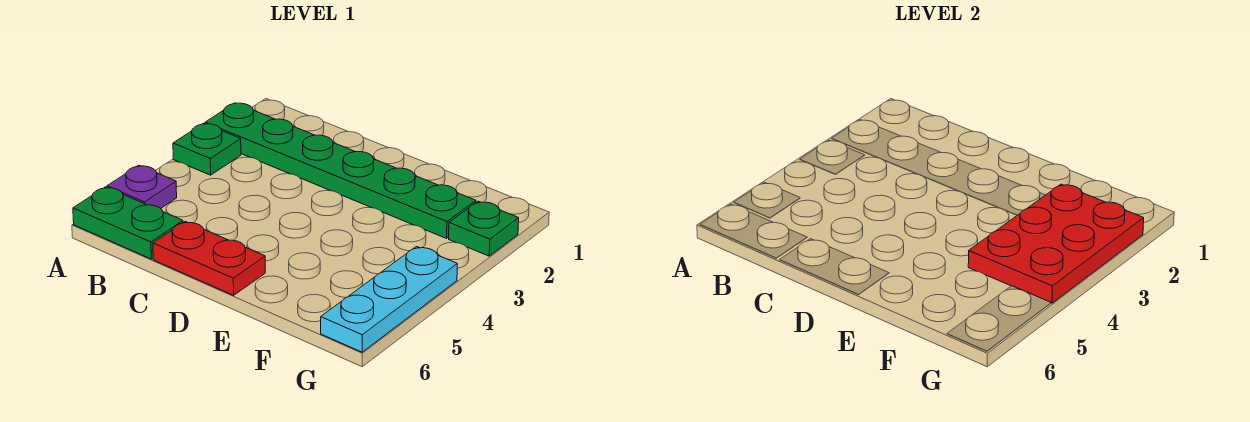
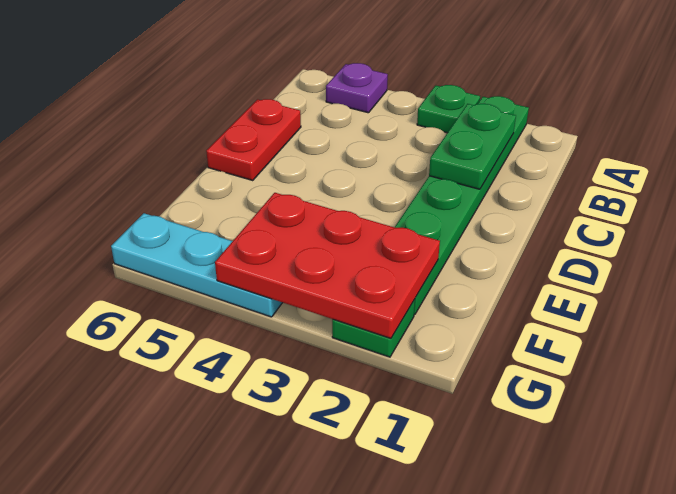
green plate A6:B6 level 1 -> green plate B2:C2 level 2

